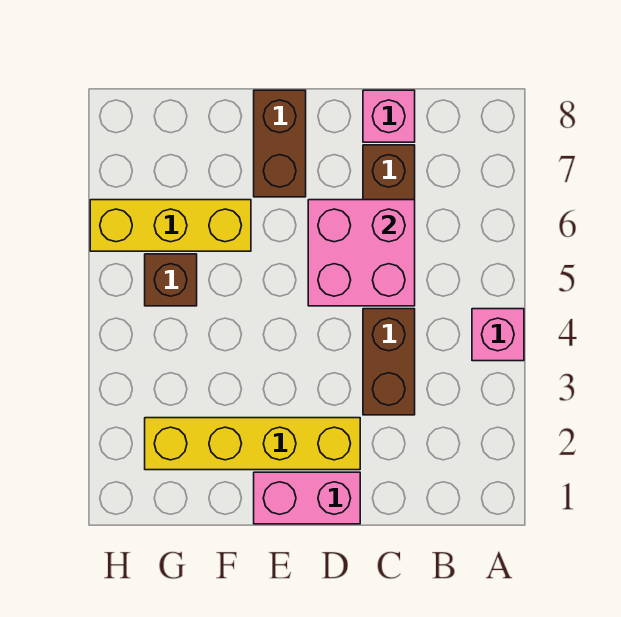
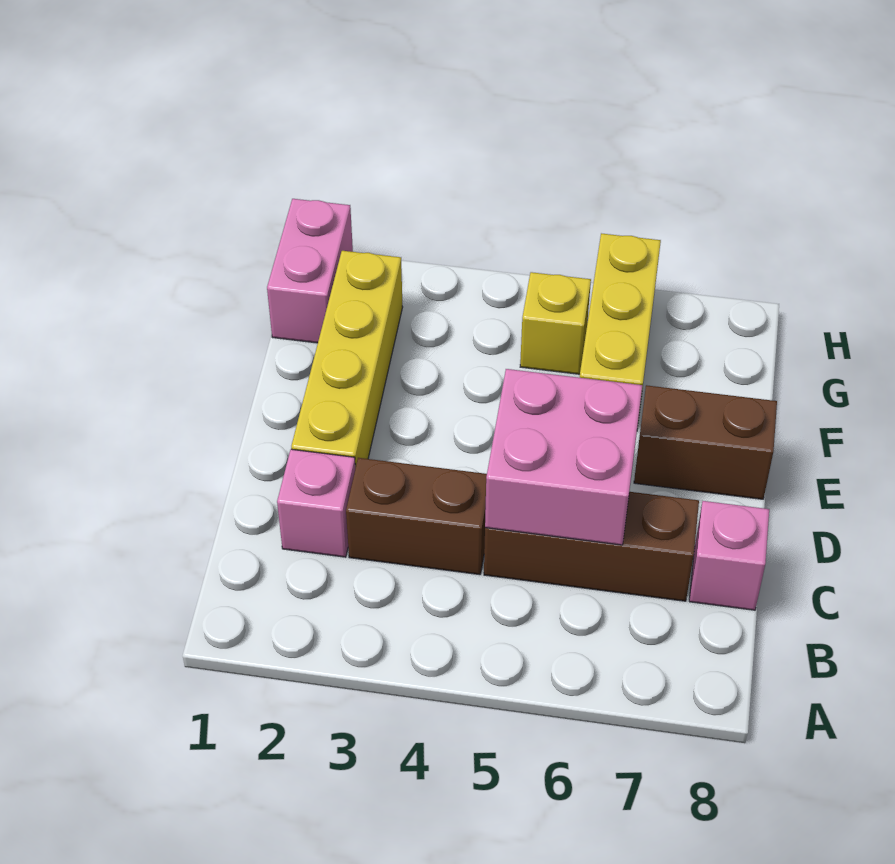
pink brick A4 level 1 -> pink brick C2 level 1
pink brick D1:E1 level 1 -> pink brick G1:H1 level 1
brown brick G5 level 1 -> yellow brick G5 level 1

